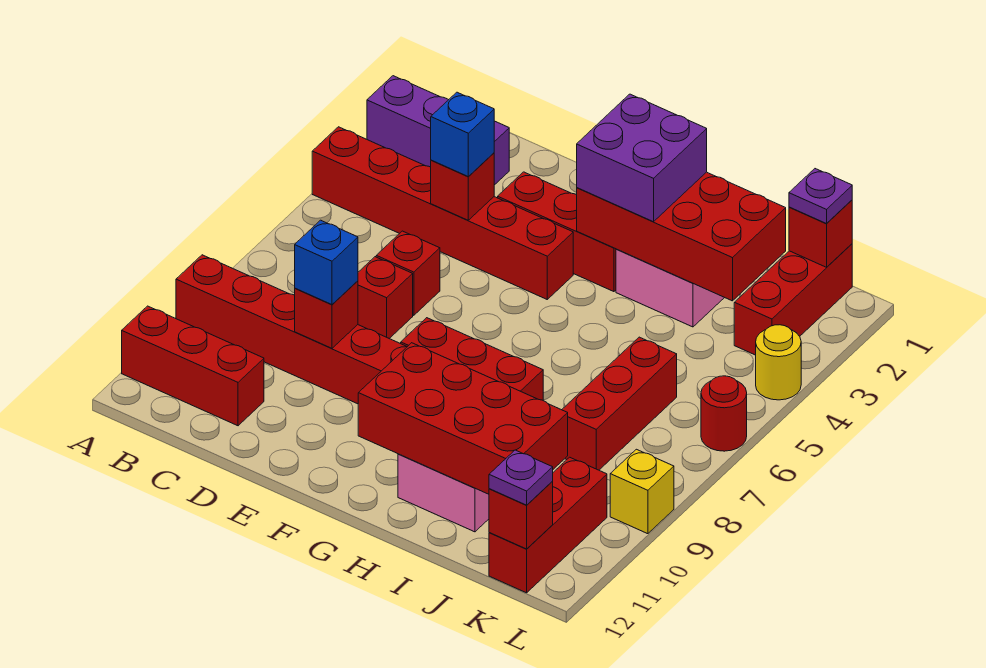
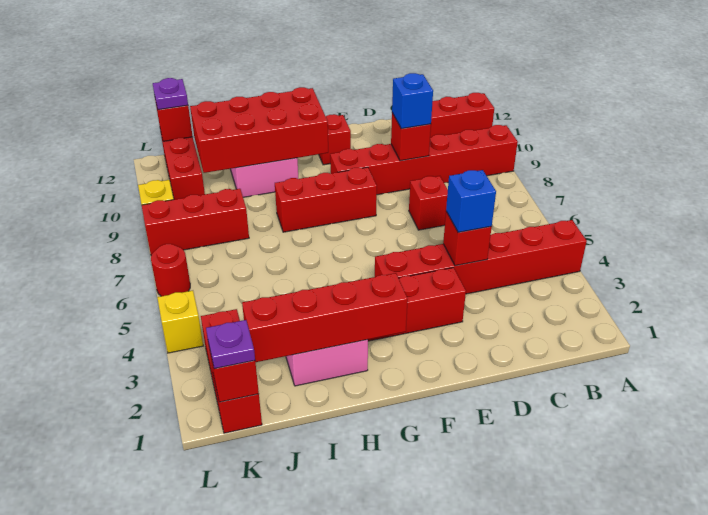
purple brick A2:C2 level 1 -> none
red brick D6 level 1 -> red brick F11 level 1
red brick G2:J3 level 2 -> red brick G2:J2 level 2
purple brick G2:H3 level 3 -> none
red brick J6:J8 level 1 -> red brick J8:L8 level 1
yellow round brick L4 level 1 -> yellow brick L4 level 1

